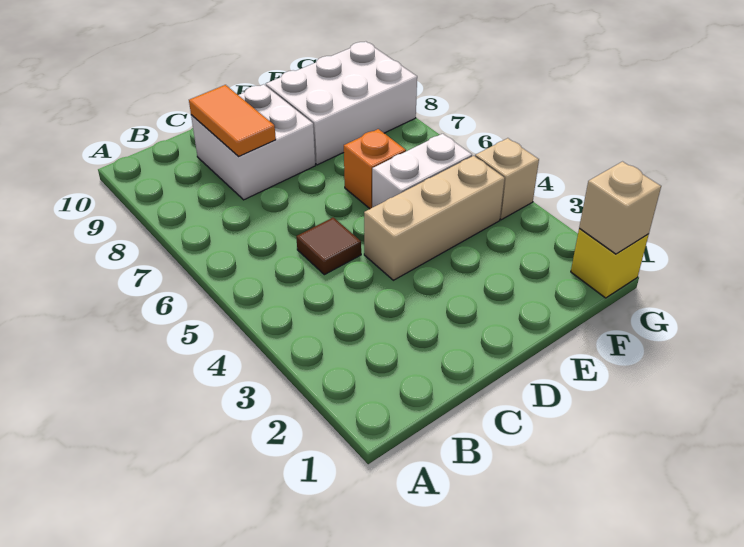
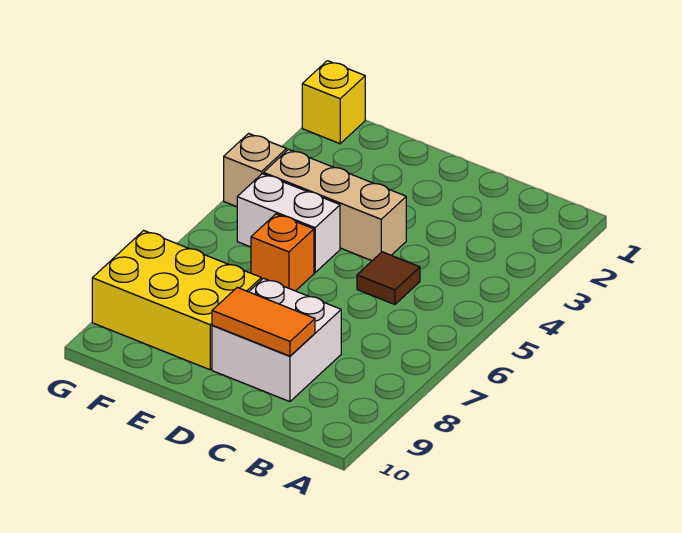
orange tile C8:C9 level 2 -> orange tile C9:D9 level 2
white brick E8:G9 level 1 -> yellow brick E8:G9 level 1
tan brick G1 level 2 -> none

